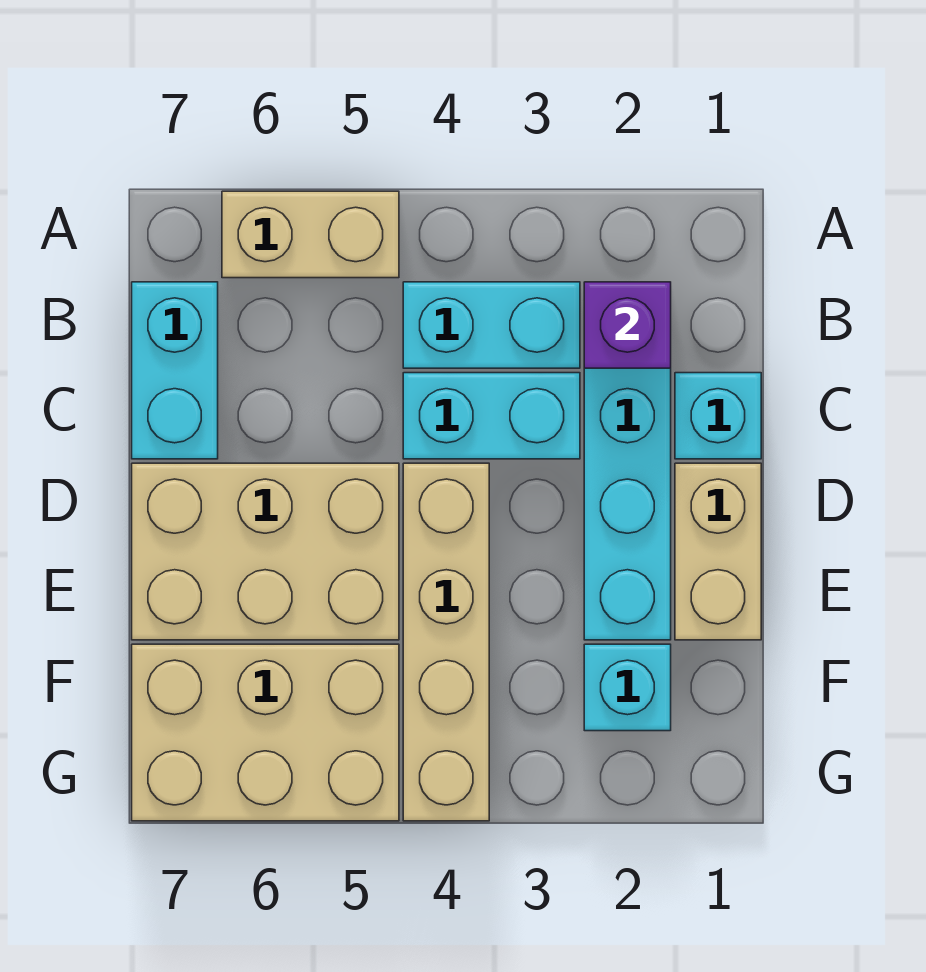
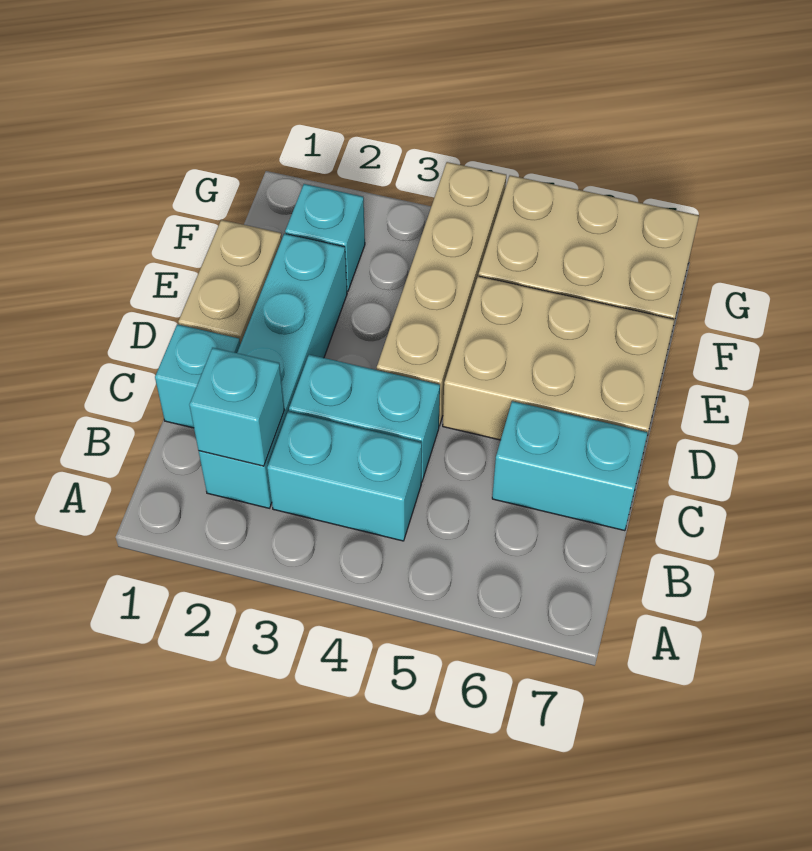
tan brick A5:A6 level 1 -> none
purple brick B2 level 2 -> cyan brick B2 level 2
cyan brick B7:C7 level 1 -> cyan brick C6:C7 level 1

